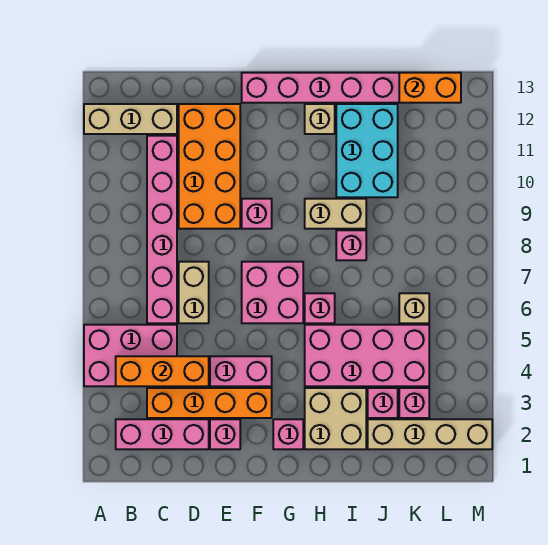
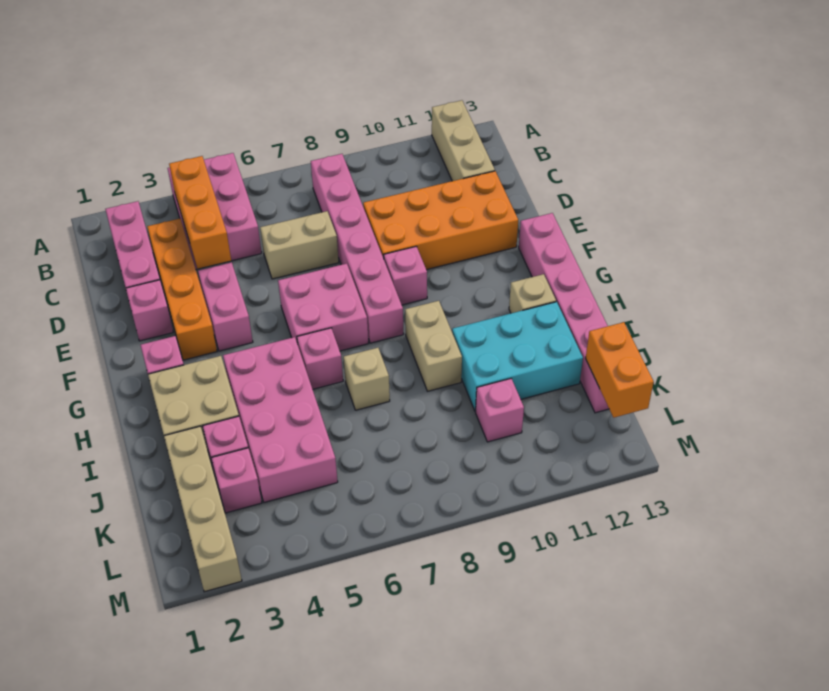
pink brick C6:C11 level 1 -> pink brick B8:G8 level 1
pink brick I8 level 1 -> pink brick K10 level 1
tan brick K6 level 1 -> tan brick I7 level 1

